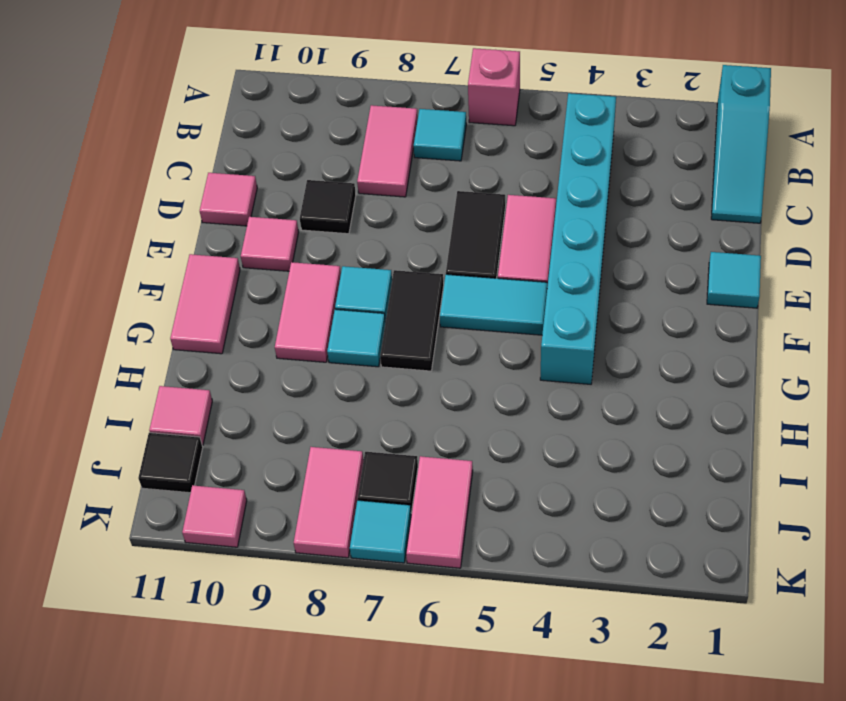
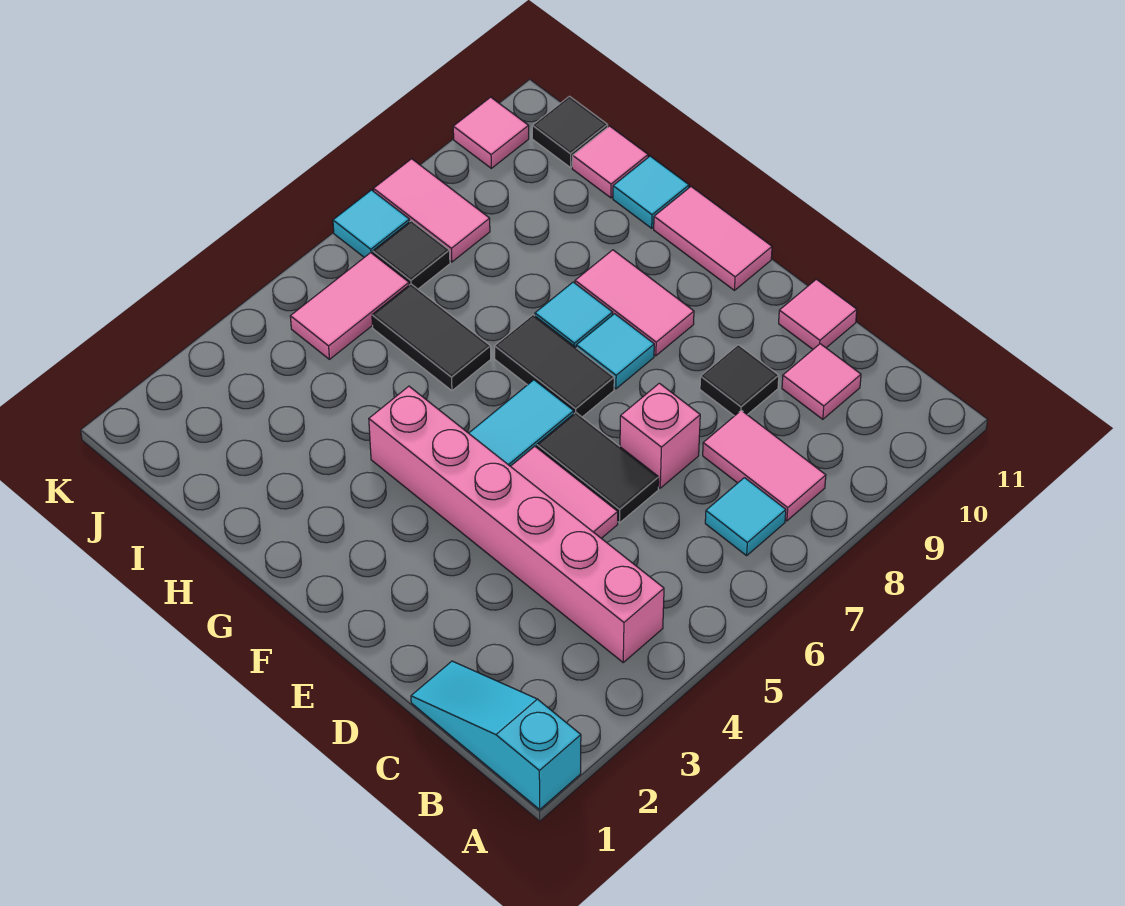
pink brick A6 level 1 -> pink brick D7 level 1
cyan brick B4:G4 level 1 -> pink brick B4:G4 level 1
cyan tile E1 level 1 -> cyan tile H11 level 1
pink tile E10 level 1 -> pink tile C10 level 1
none -> black tile H6:I6 level 1
pink tile J6:K6 level 1 -> pink tile J5:J6 level 1

